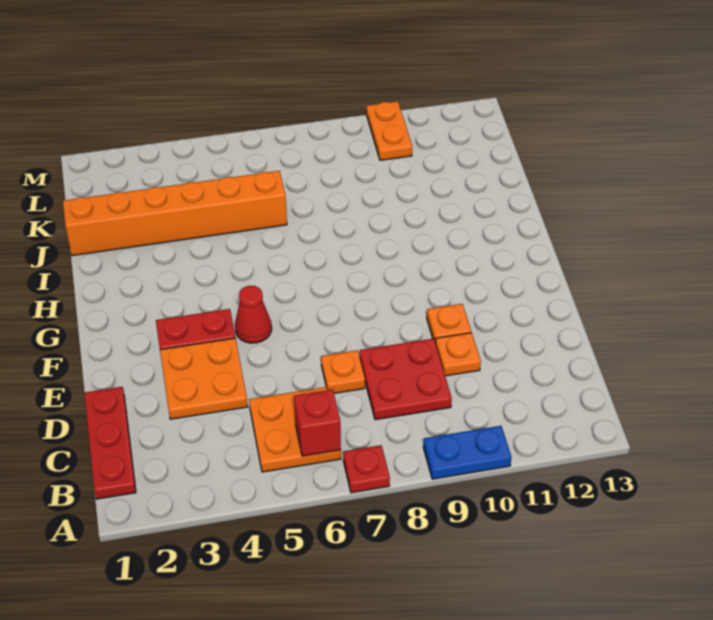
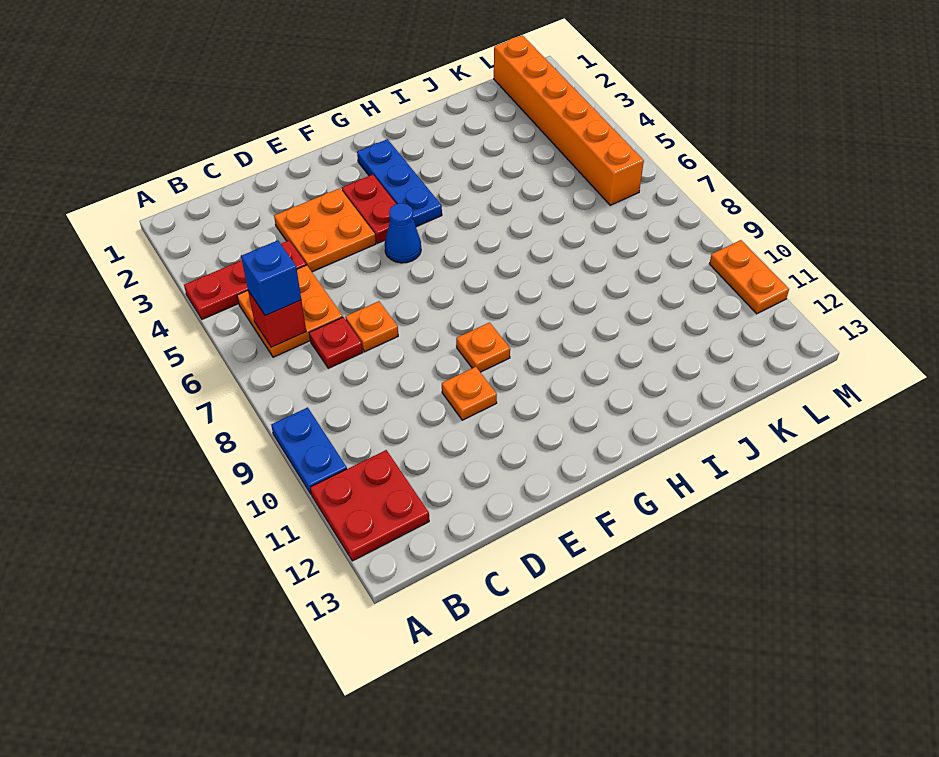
red plate A7 level 1 -> red plate C7 level 1
red plate B1:D1 level 1 -> red plate A4:C4 level 1
none -> blue brick B6 level 3
red plate C8:D9 level 1 -> red plate A11:B12 level 1
orange plate D10 level 1 -> orange plate F9 level 1
red cone F5 level 1 -> blue cone F5 level 1
none -> blue plate G2:G4 level 1
orange brick J1:J6 level 1 -> orange brick L1:L6 level 1
orange plate L10:M10 level 1 -> orange plate M10:M11 level 1

